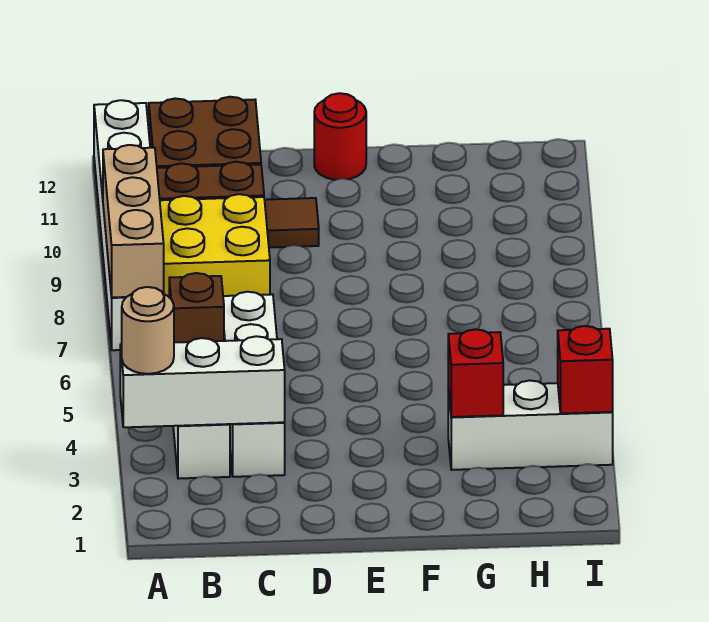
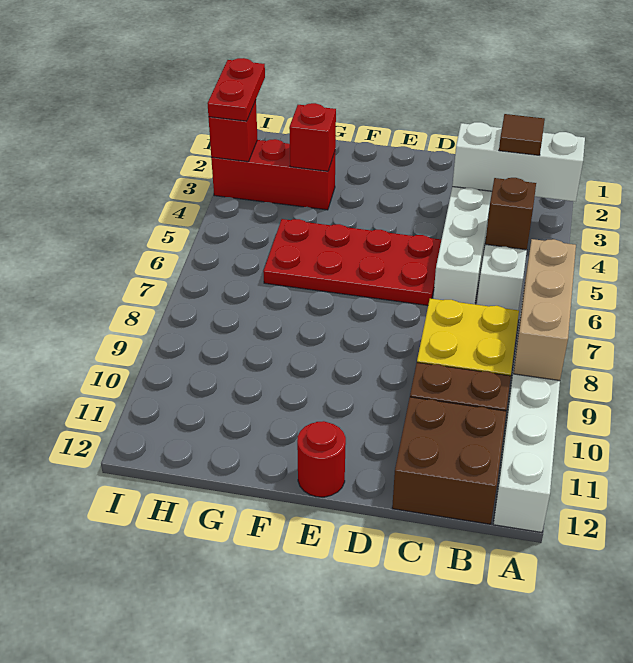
tan round brick A3 level 3 -> none
none -> red plate D5:G6 level 1
brown tile D10 level 1 -> brown tile B3 level 3
white brick G3:I3 level 1 -> red brick G3:I3 level 1
none -> red plate I2:I3 level 3

